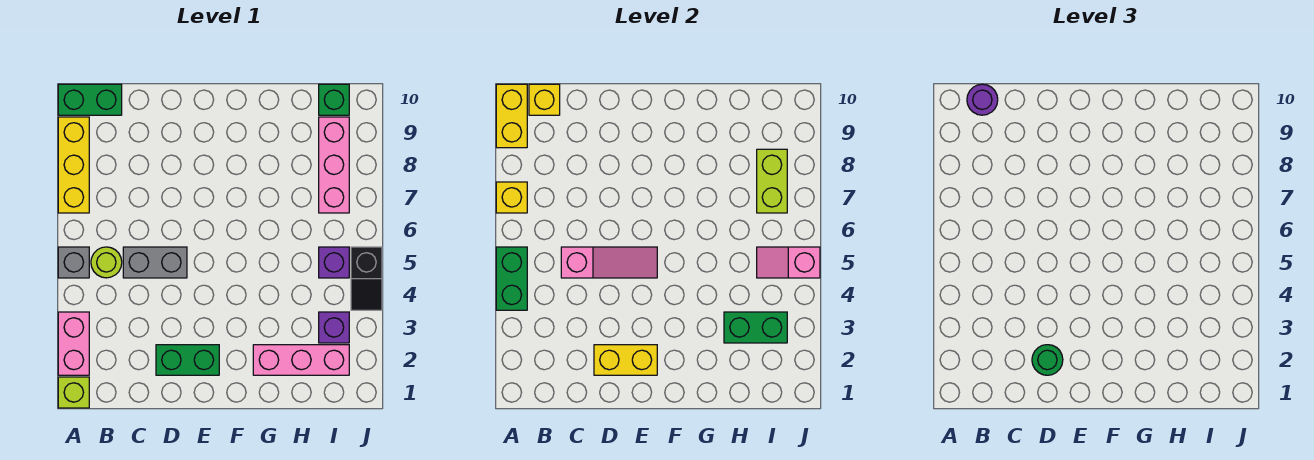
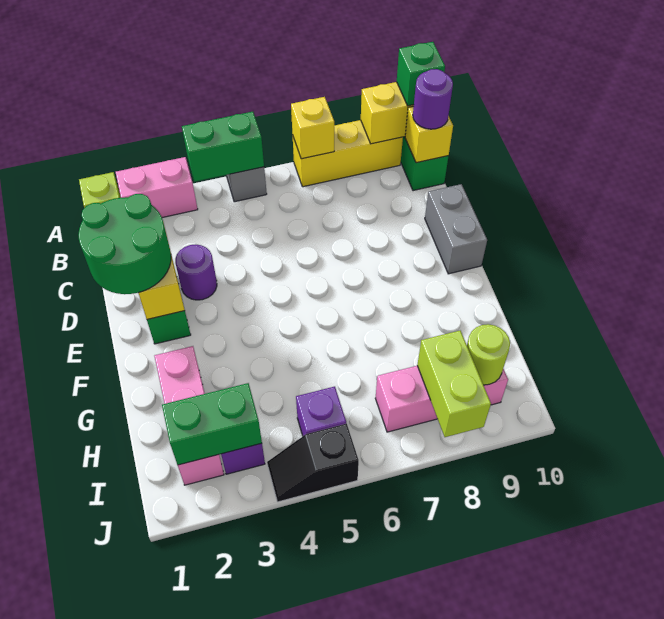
lime round brick B5 level 1 -> lime round brick I9 level 2
grey brick C5:D5 level 1 -> grey brick D10:E10 level 1
pink slope C5:E5 level 2 top C -> none
green round brick D2 level 3 -> green round brick D1:E2 level 3
none -> purple round brick D3 level 1
green brick H3:I3 level 2 -> green brick I2:I3 level 2
pink slope I5:J5 level 2 top J -> none
lime brick I7:I8 level 2 -> lime brick I8:J8 level 2
green brick I10 level 1 -> green brick A10 level 3

